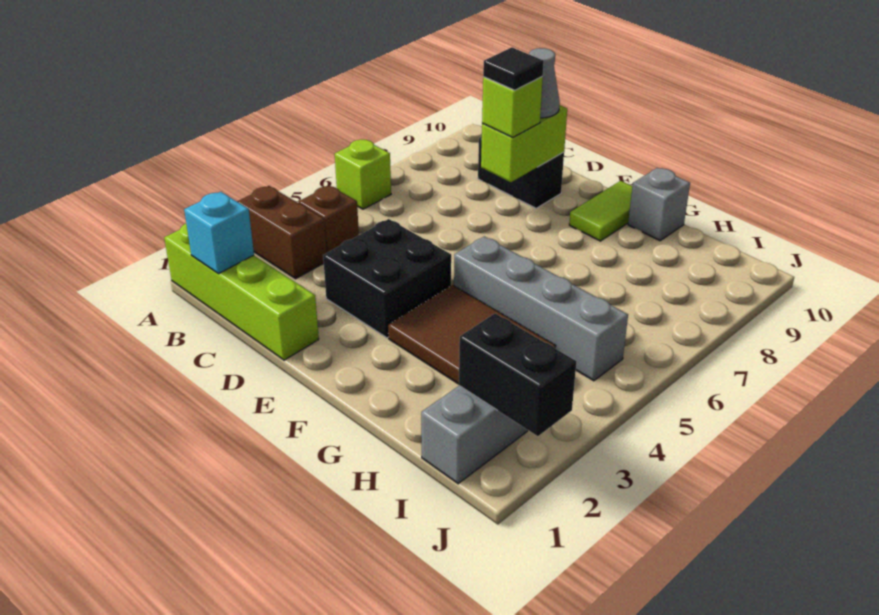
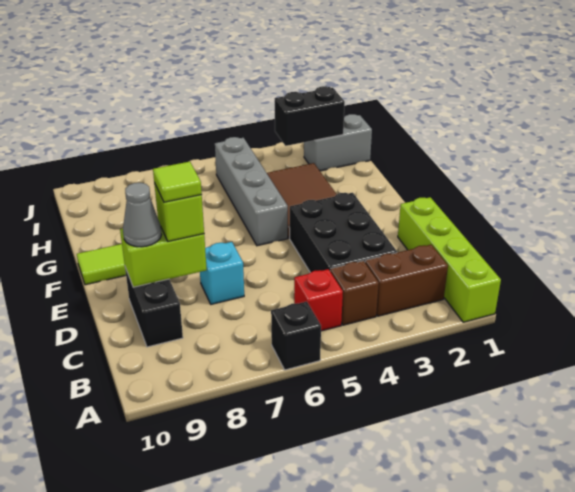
brown brick A3:B3 level 1 -> brown brick B2:B3 level 1
lime brick A6 level 1 -> black brick A6 level 1
cyan brick B1 level 2 -> cyan brick D7 level 1
none -> red brick B5 level 1
black brick D3:E4 level 1 -> black brick C3:E4 level 1
black tile D8 level 4 -> lime tile D8 level 4
grey brick G10 level 1 -> none
black brick I2:J2 level 2 -> black brick I2:I3 level 2

